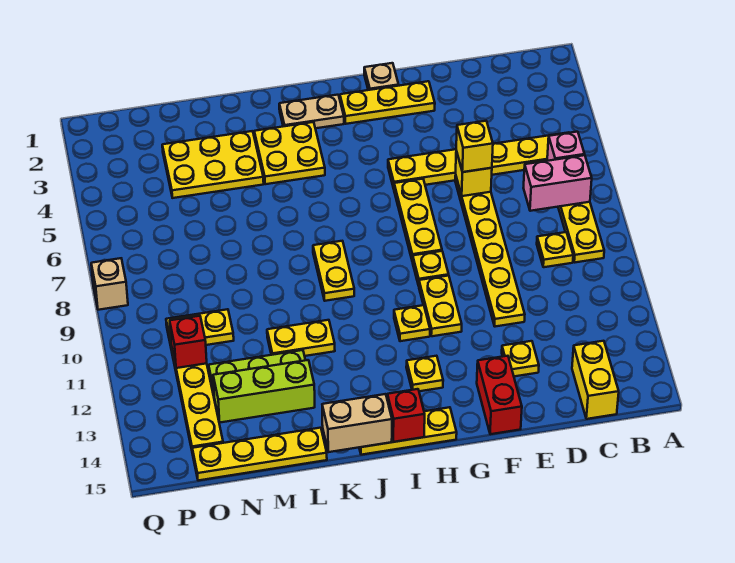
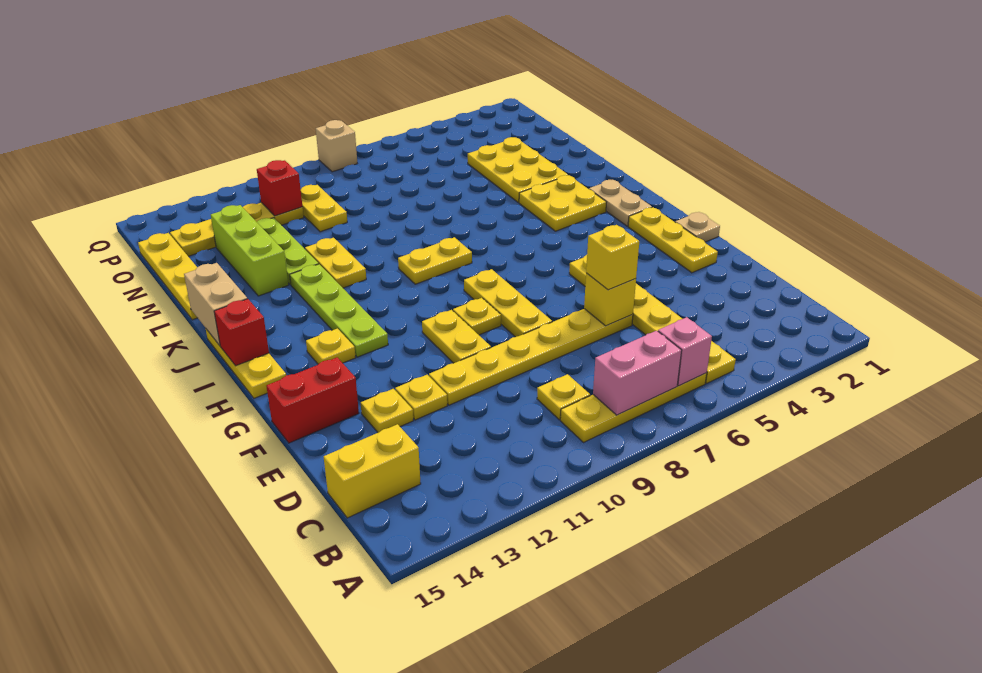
pink brick B7:C7 level 2 -> pink brick B7:B8 level 2
yellow plate G6:G8 level 1 -> yellow plate F8:H8 level 1
yellow plate G10:G11 level 1 -> yellow plate F10:G10 level 1
yellow plate H11 level 1 -> yellow plate E12 level 1
none -> lime plate H12:K12 level 1

